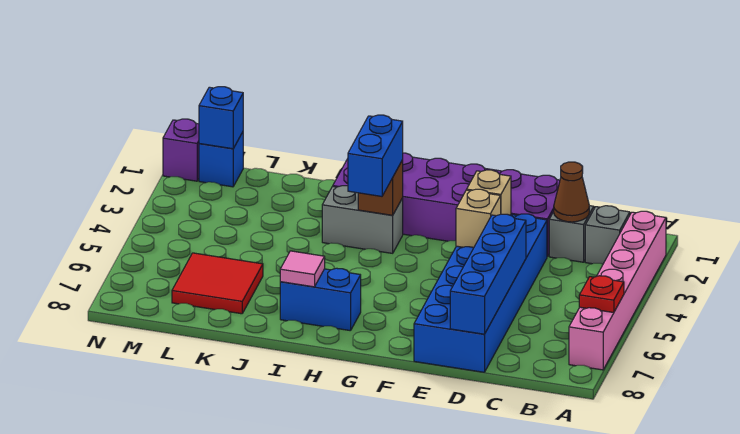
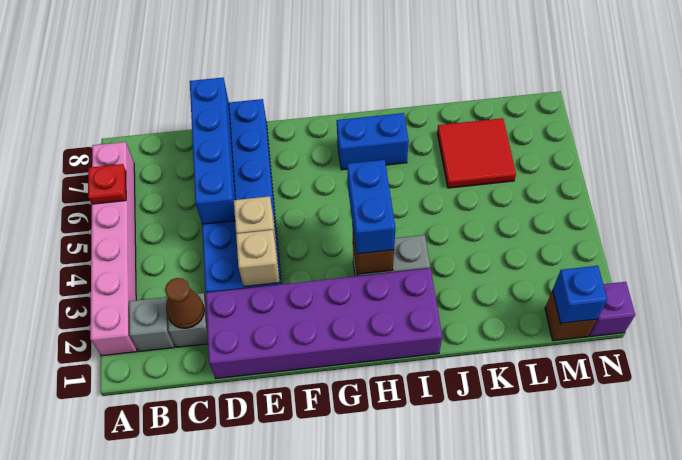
pink tile I7 level 2 -> none
blue brick M1 level 1 -> brown brick M1 level 1

